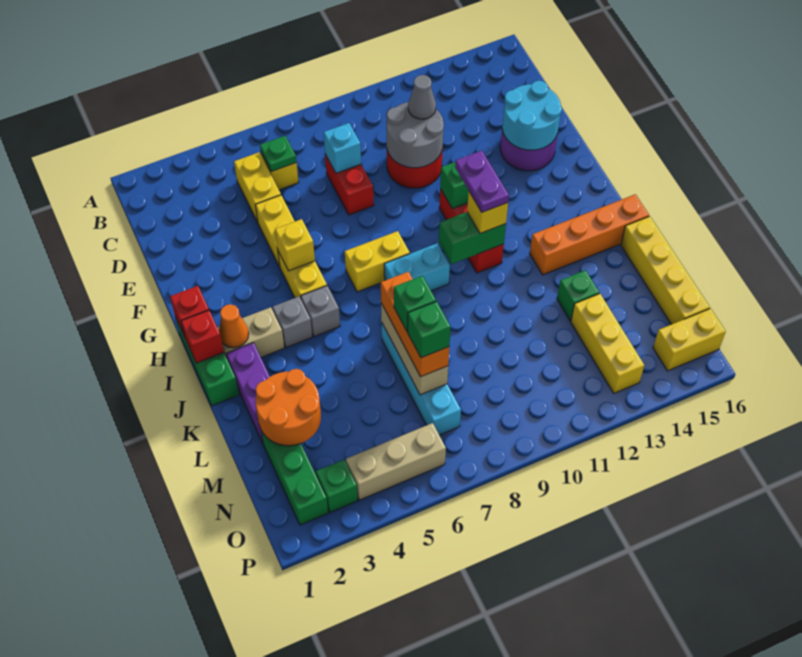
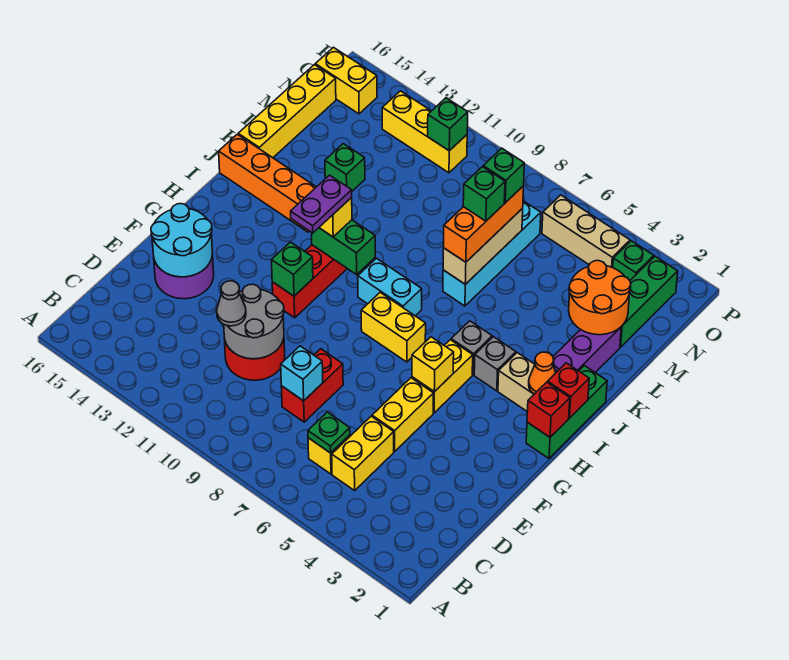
yellow brick M13:O13 level 1 -> yellow brick O11:O13 level 1
none -> green brick O11 level 2

